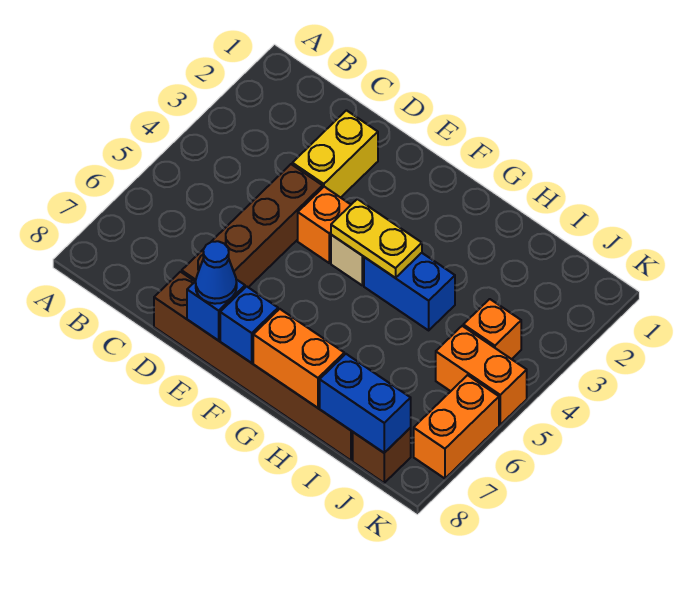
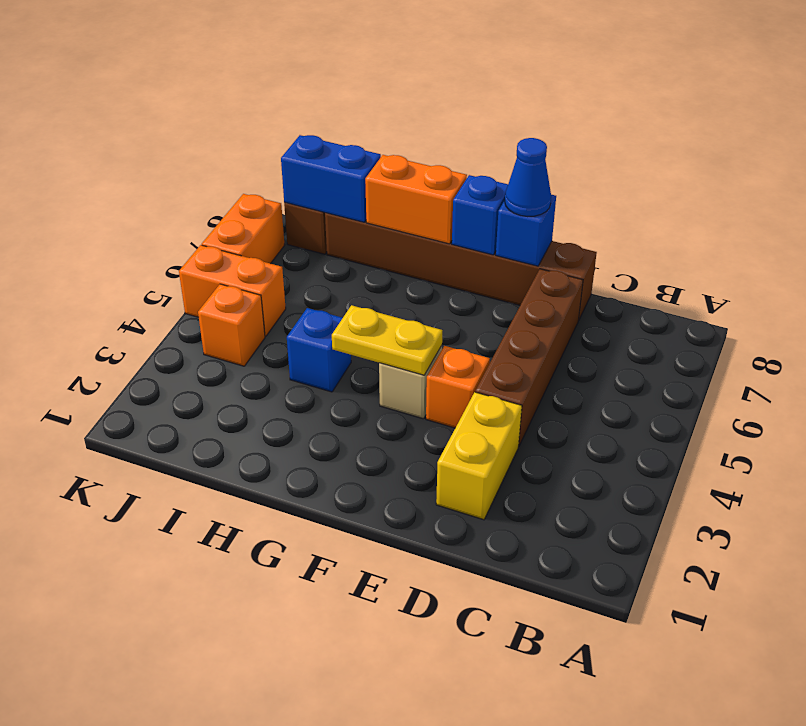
blue brick G4:H4 level 1 -> blue brick H4 level 1

